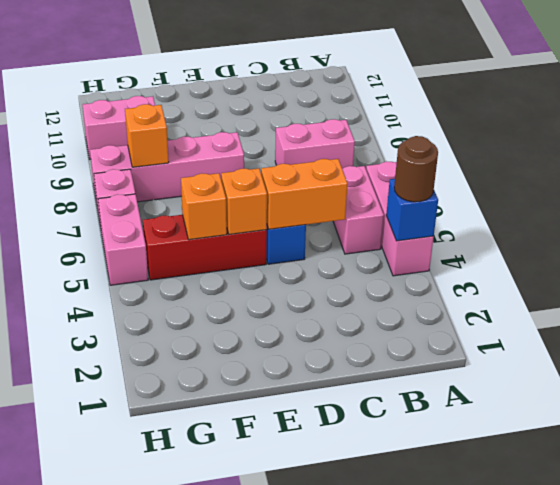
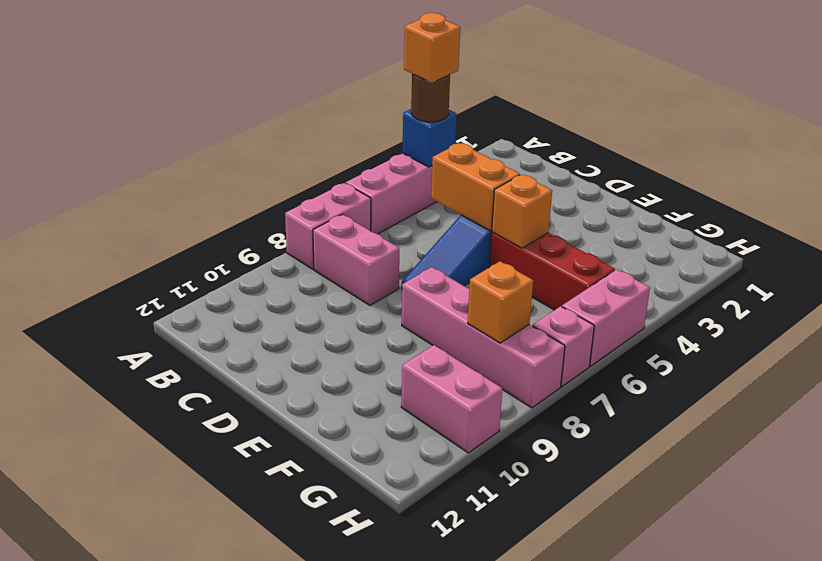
pink brick B5:B6 level 1 -> pink brick A7:A8 level 1
orange brick F5 level 2 -> orange brick A4 level 4

